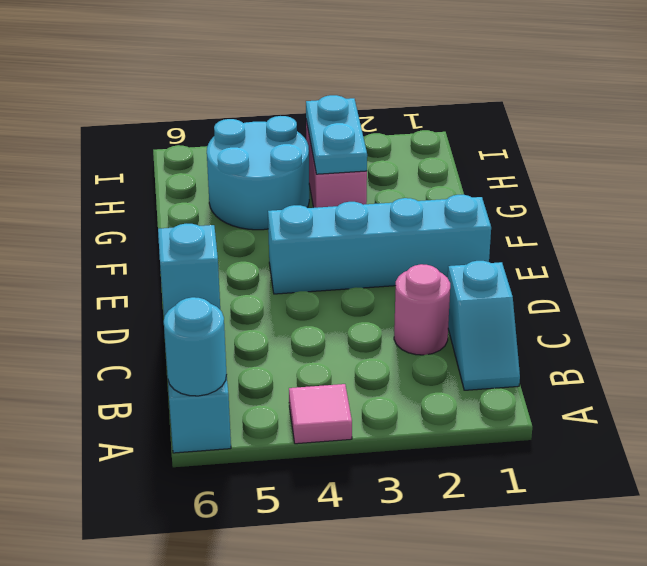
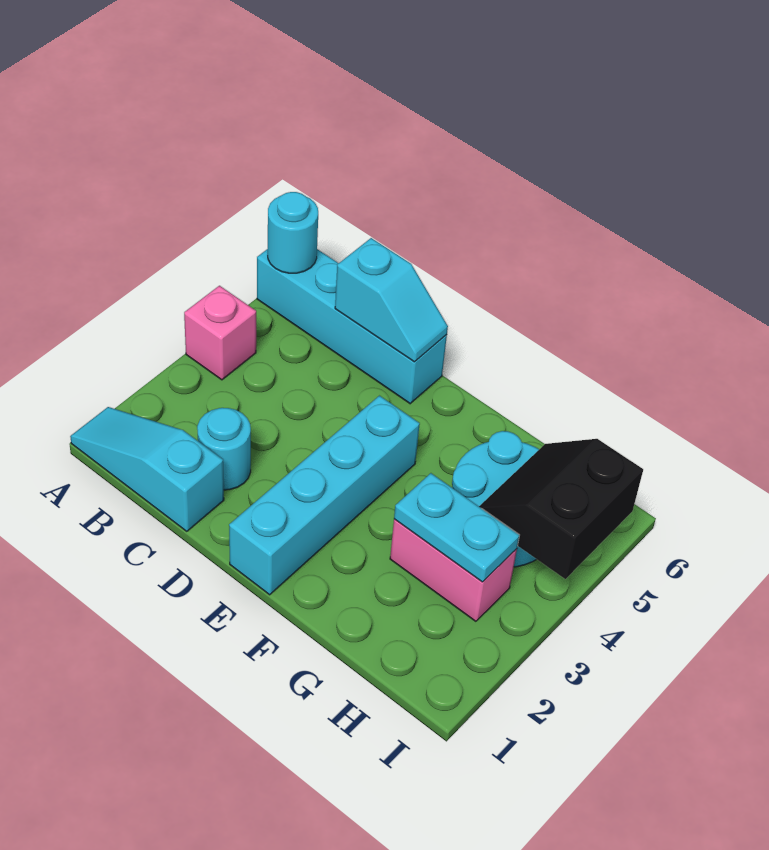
pink tile A4 level 1 -> pink brick A4 level 1
cyan slope B1:C1 level 1 top C -> cyan slope A1:C1 level 1 top C
pink round brick C2 level 1 -> cyan round brick C2 level 1
none -> black slope H4:I5 level 2 top I

